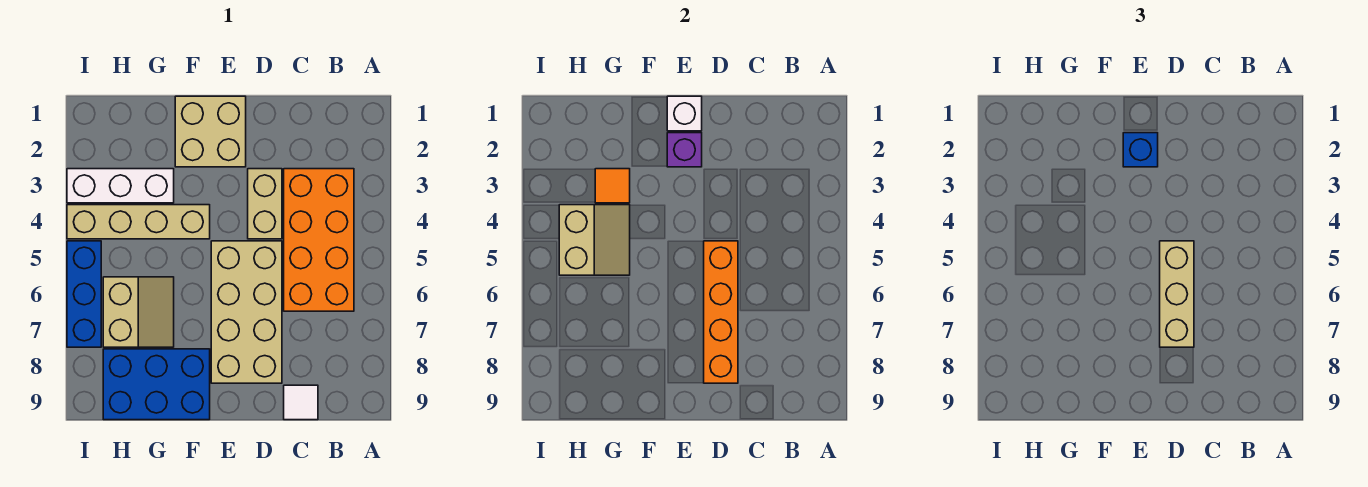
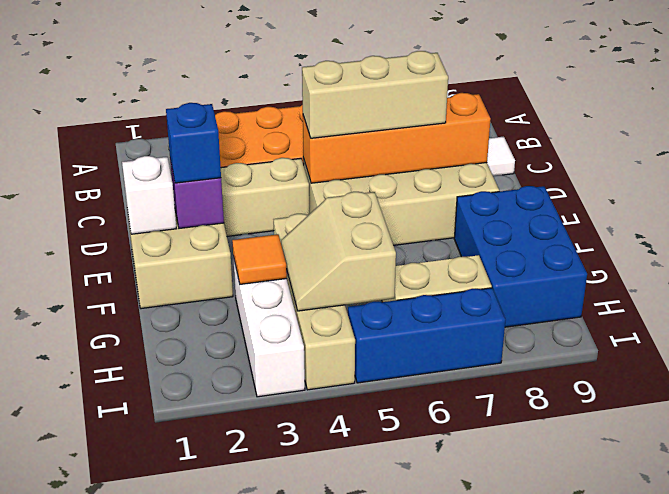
tan slope G4:H5 level 2 top H -> tan slope G4:H5 level 2 top 5

